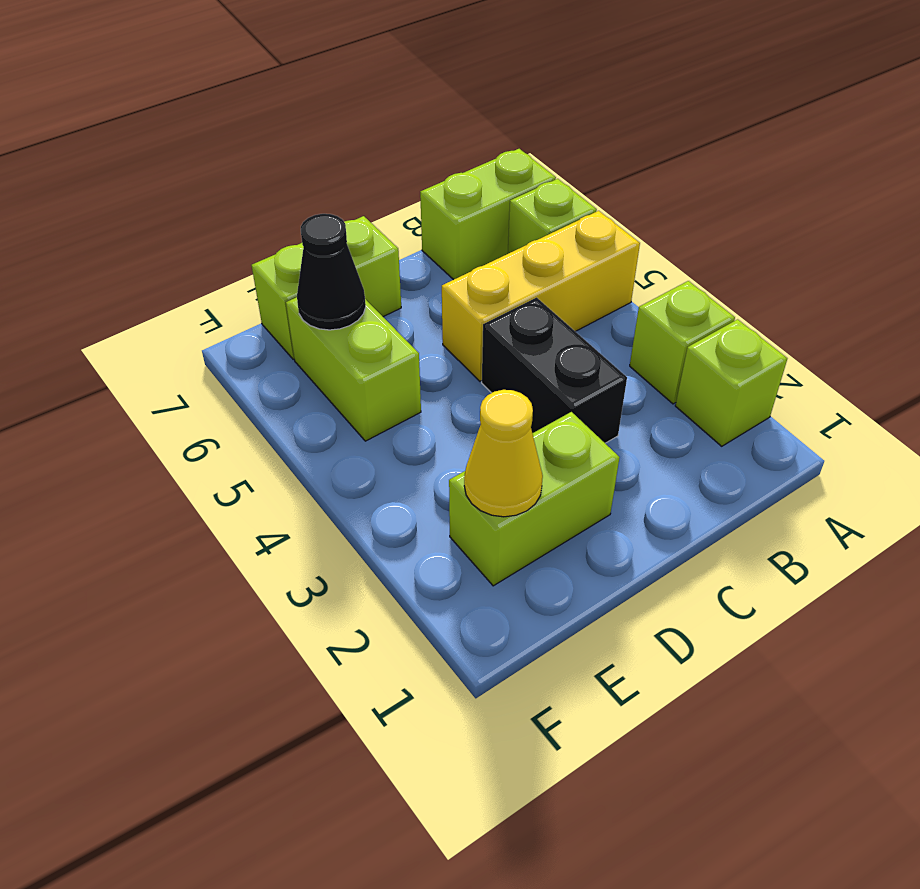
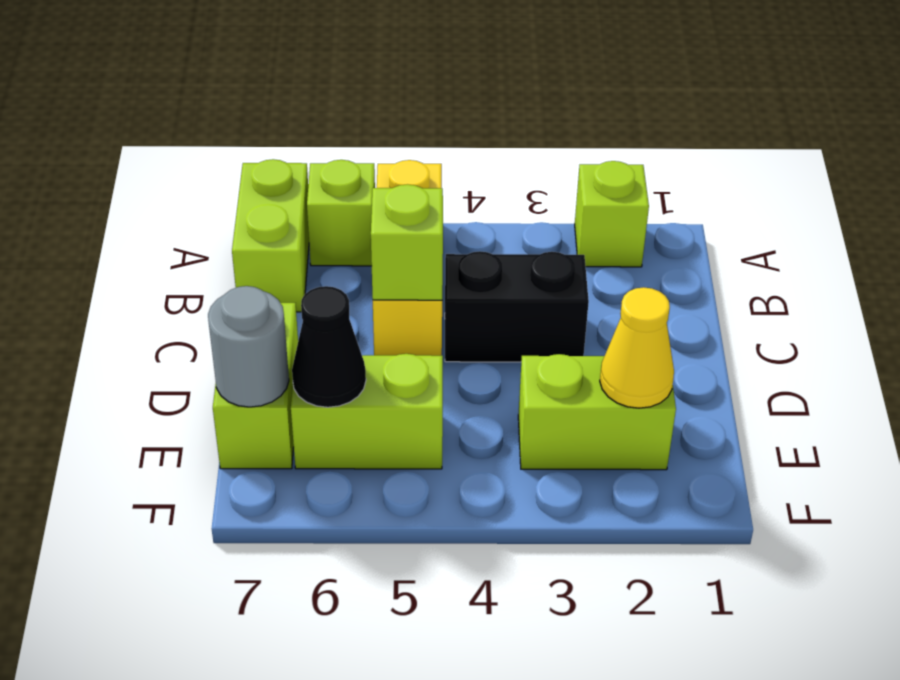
lime brick A3 level 1 -> lime brick C5 level 2
lime brick D2:E2 level 1 -> lime brick E2:E3 level 1
none -> grey round brick E7 level 2

